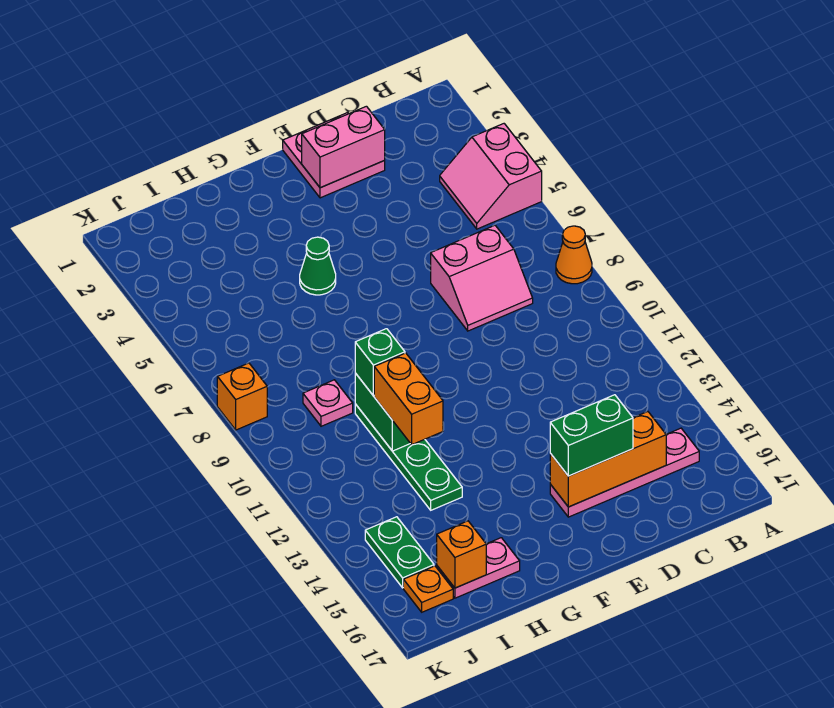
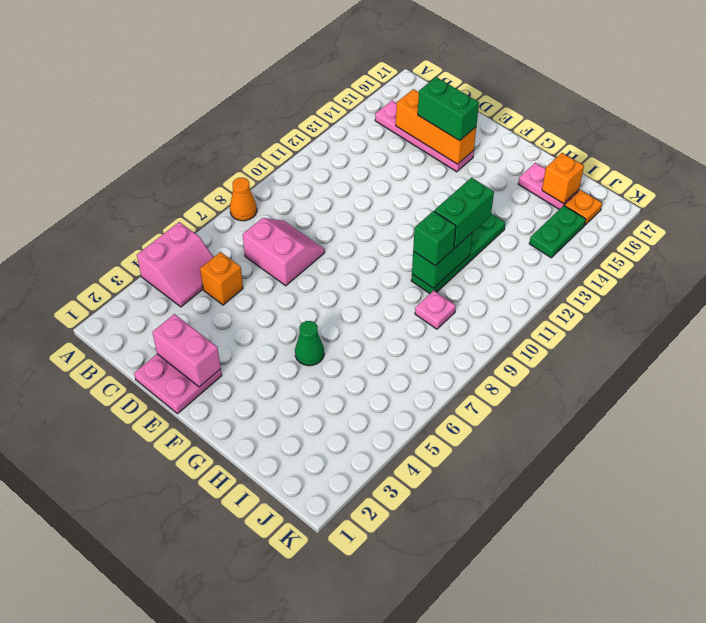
orange brick H11:H12 level 3 -> green brick H11:H12 level 3
orange brick K8 level 1 -> orange brick C5 level 1

